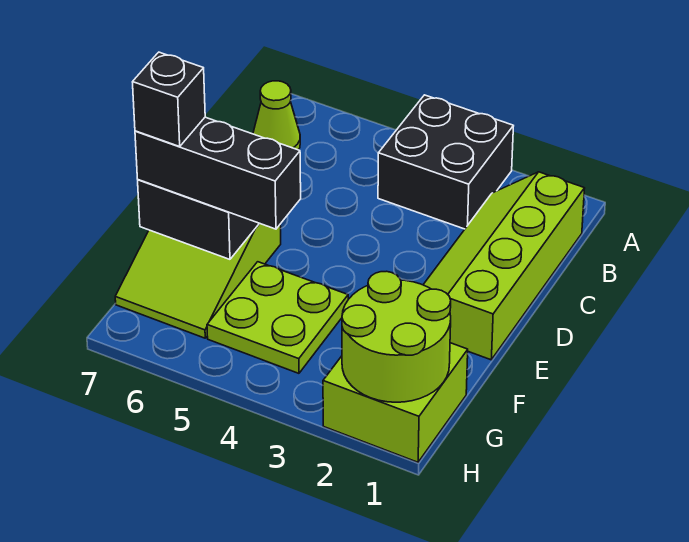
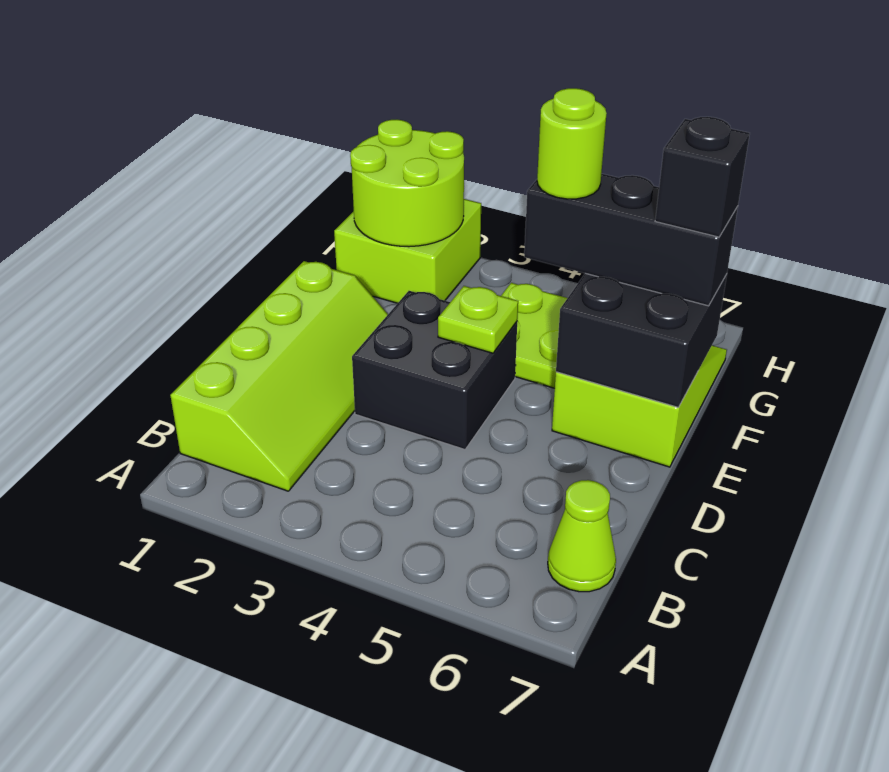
black brick A3:B4 level 1 -> black brick D3:E4 level 1
none -> lime plate E4 level 2
none -> lime round brick F5 level 4

